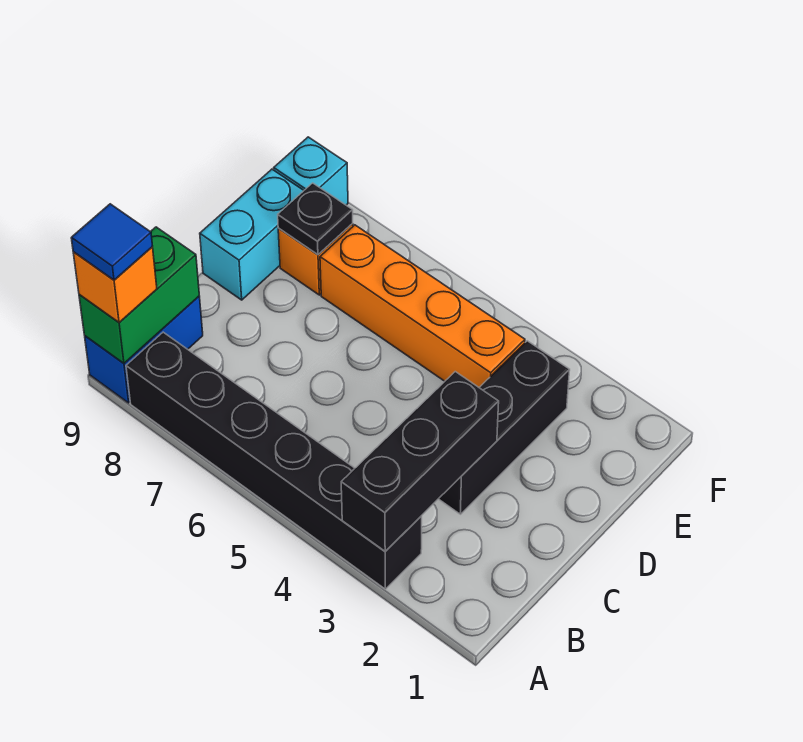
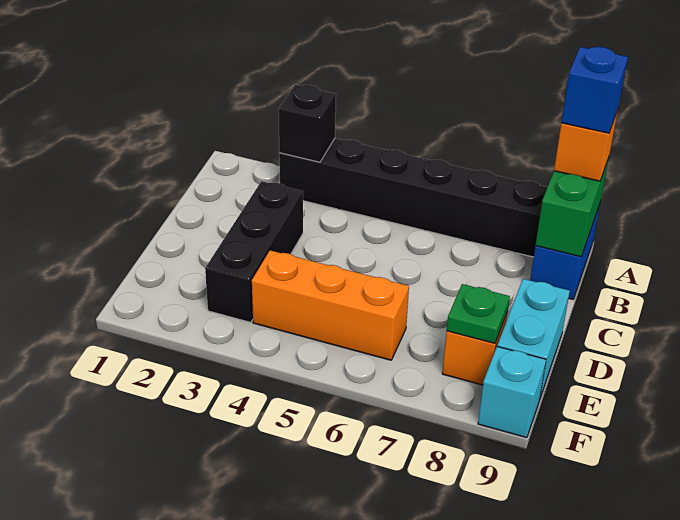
black brick A3:C3 level 2 -> black brick A3 level 2
blue tile A9 level 4 -> blue brick A9 level 4
orange brick E4:E7 level 1 -> orange brick E4:E6 level 1
black plate E8 level 2 -> green plate E8 level 2

